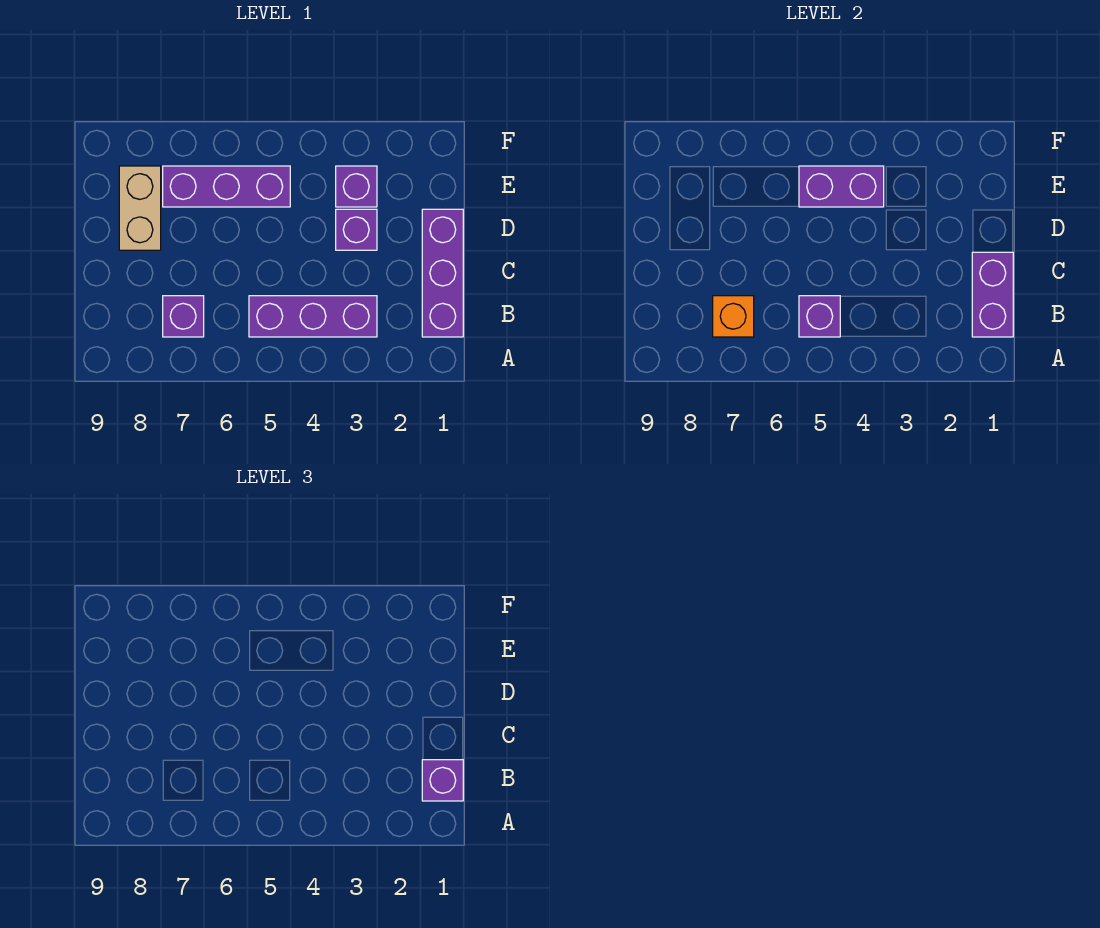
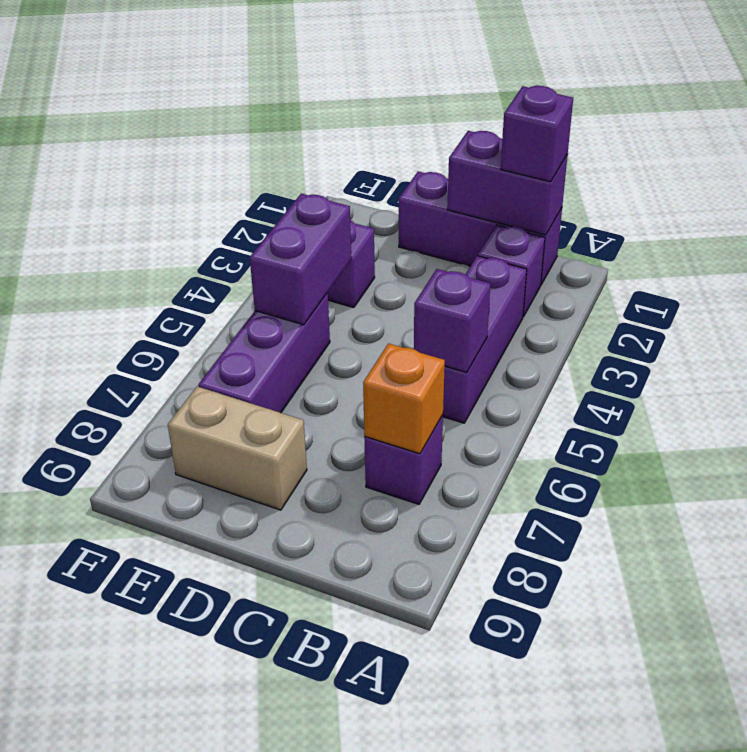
purple brick D3 level 1 -> purple brick B2 level 1

